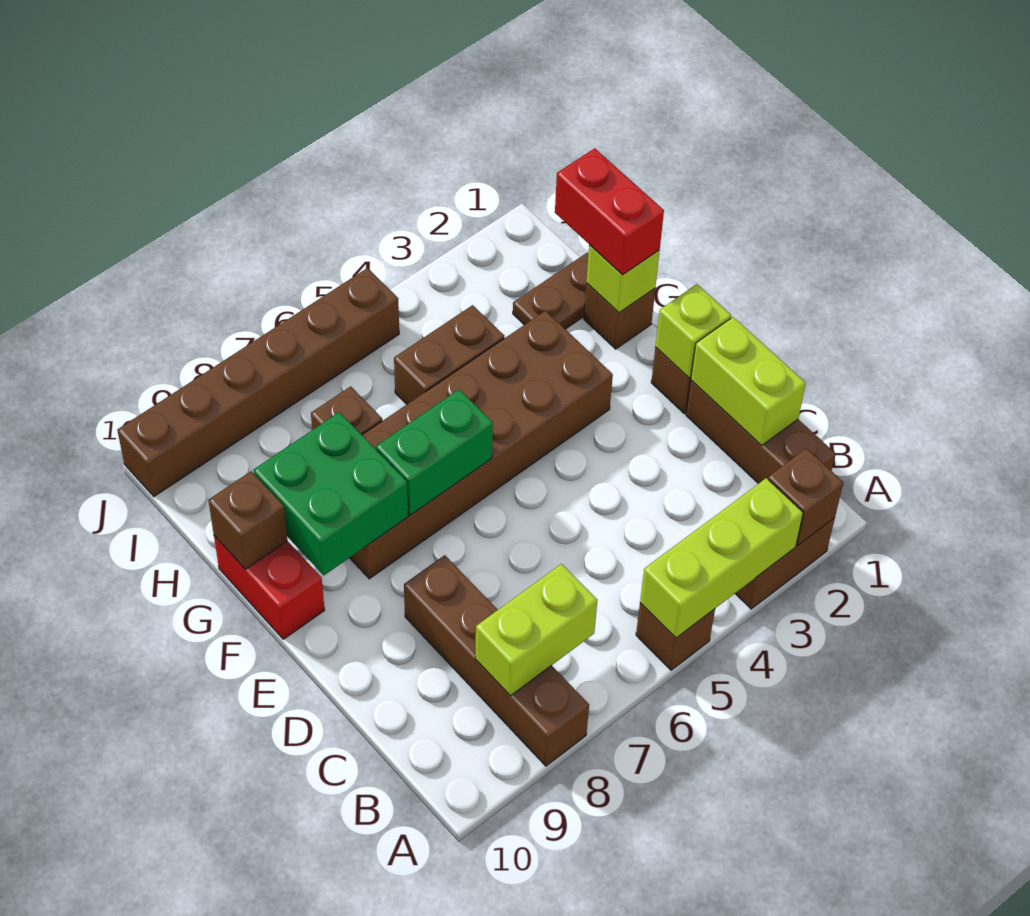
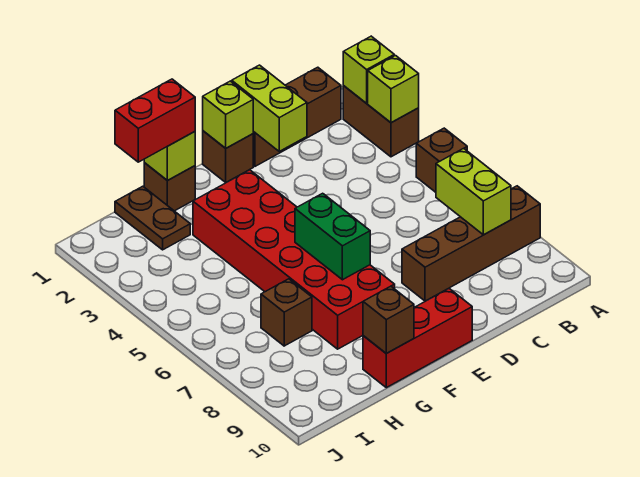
brown brick A2 level 2 -> lime brick A2 level 2
lime brick A3:A5 level 2 -> lime brick A3 level 2
lime brick C1:D1 level 2 -> lime brick D1:D2 level 2
brown brick F3:G8 level 1 -> red brick F3:G8 level 1
green brick F8:G9 level 2 -> none
red brick F10:G10 level 1 -> red brick E10:G10 level 1
brown brick H4:H5 level 1 -> none
brown brick J5:J10 level 1 -> none

